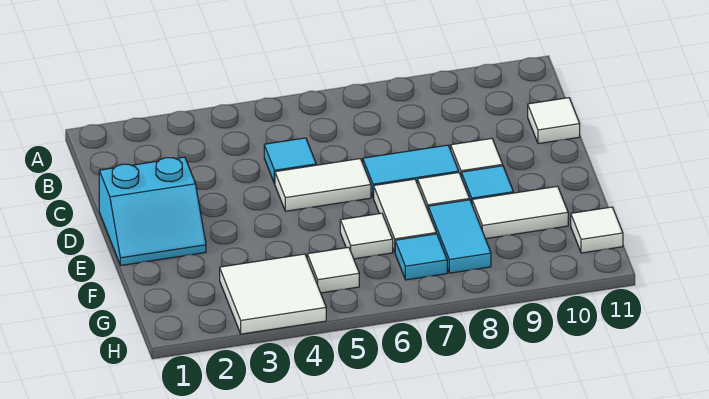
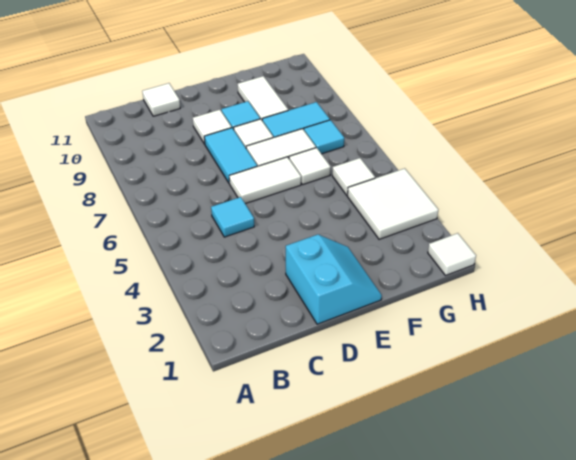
white tile D5:D6 level 1 -> white tile D6:E6 level 1
white tile G11 level 1 -> white tile H1 level 1

